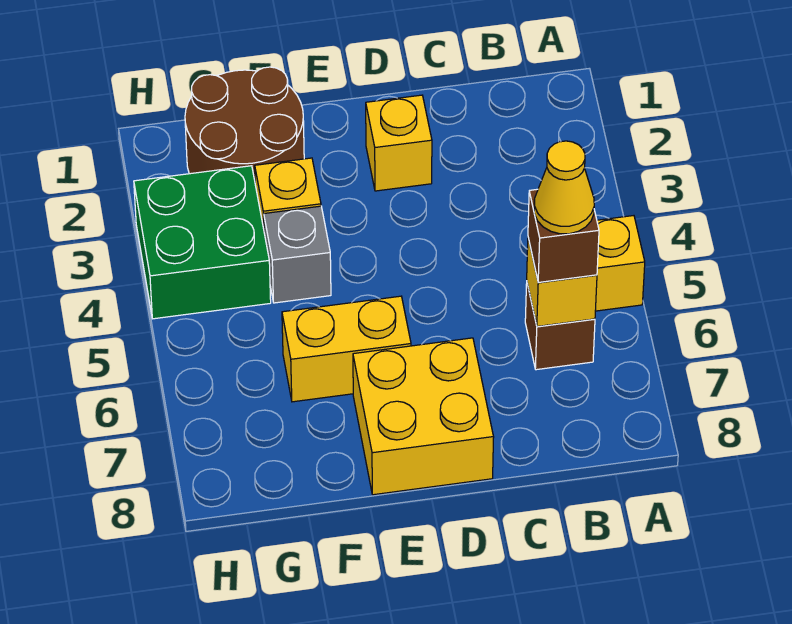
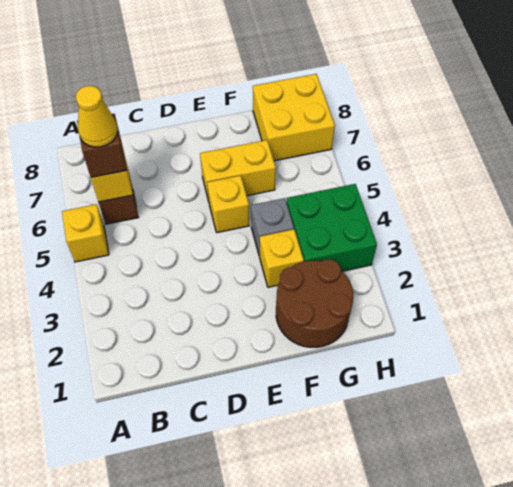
yellow brick D2 level 1 -> yellow brick E5 level 1
yellow brick D7:E8 level 1 -> yellow brick G7:H8 level 1

